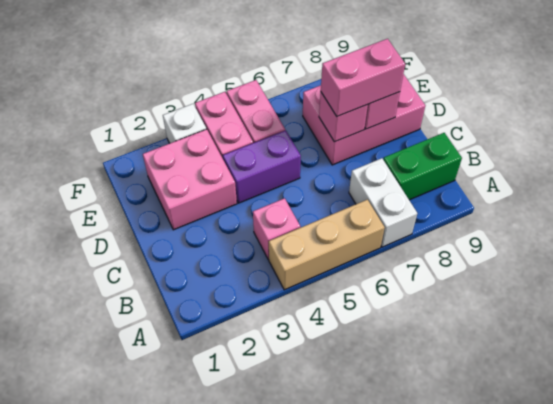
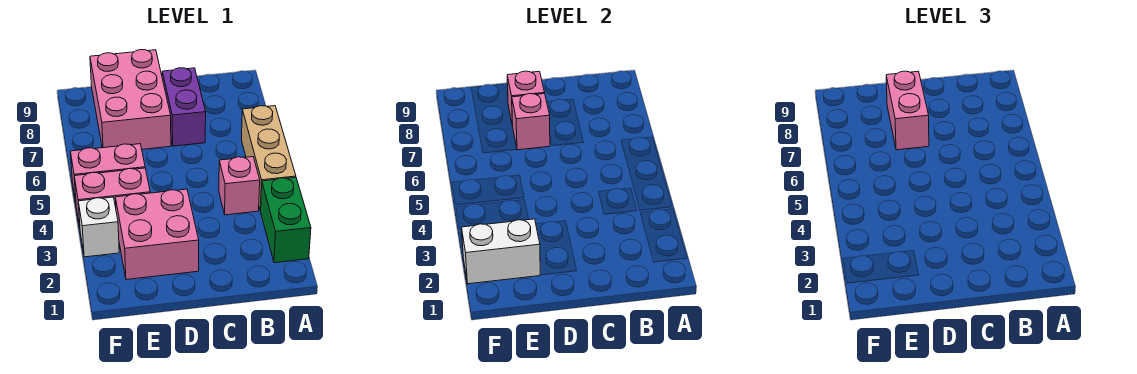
white brick A7:B7 level 1 -> white brick E2:F2 level 2
green brick B8:B9 level 1 -> green brick A2:A3 level 1
purple brick D4:D5 level 1 -> purple brick C7:C8 level 1

